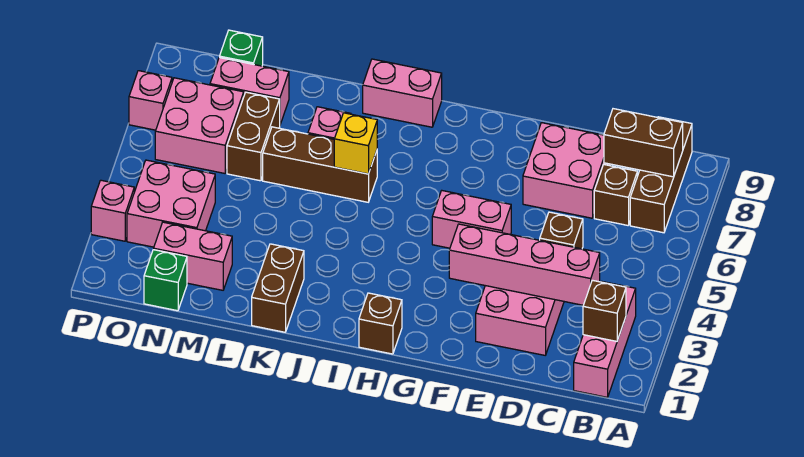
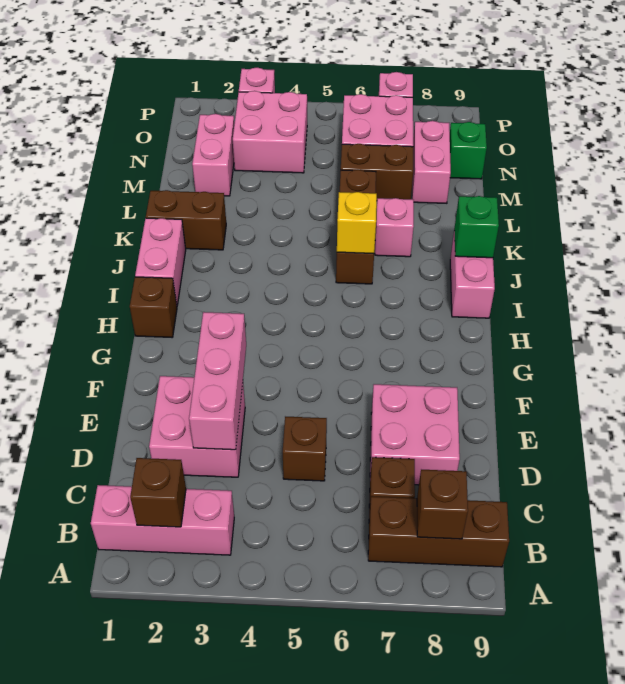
brown brick B8:C8 level 2 -> brown brick B8 level 2
pink brick C3:F3 level 2 -> pink brick D3:F3 level 2
pink brick F5:G5 level 1 -> pink brick I1:J1 level 1
green brick N1 level 1 -> green brick J9 level 2

